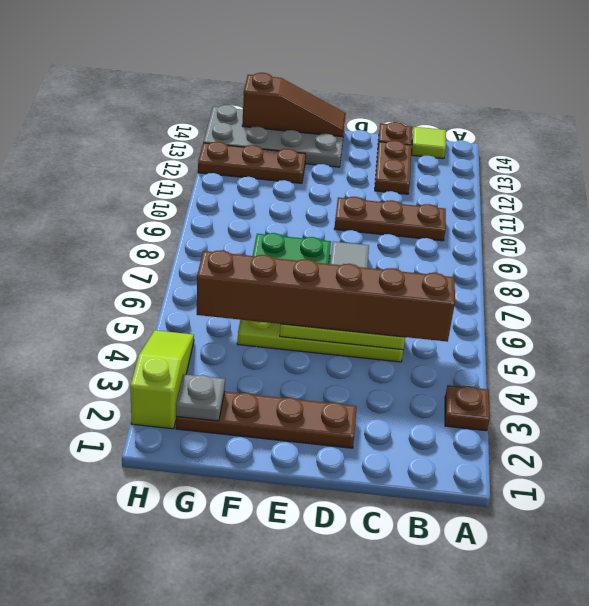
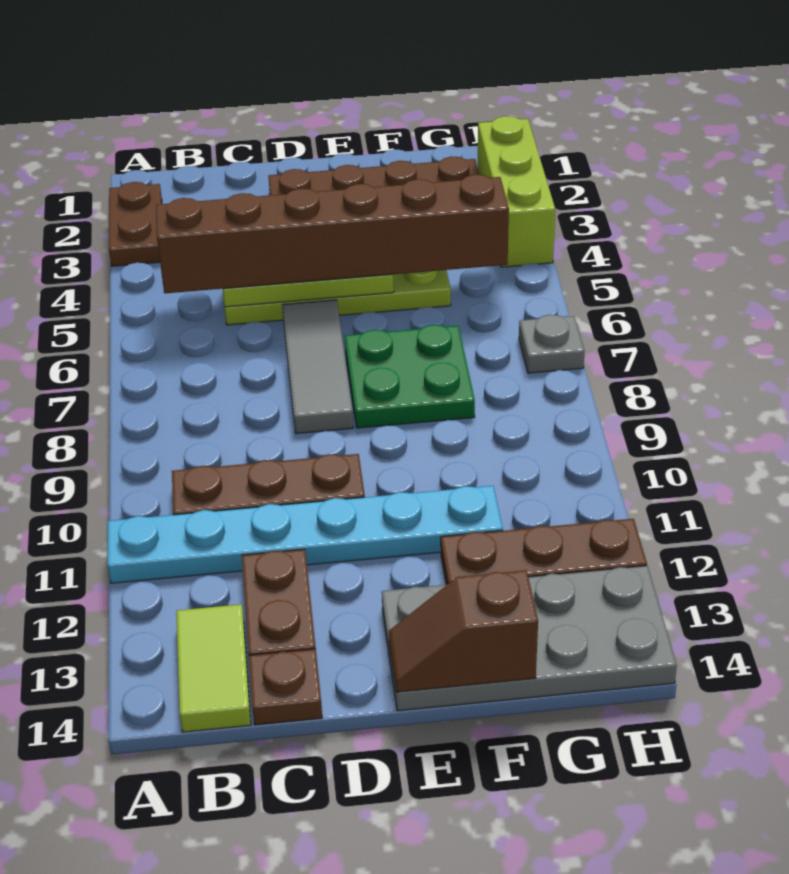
brown plate A3 level 1 -> brown plate A2:A3 level 1
none -> cyan plate A11:F11 level 1
lime tile B14 level 1 -> lime tile B13:B14 level 1
brown slope E14:G14 level 2 top G -> brown slope E14:F14 level 2 top F
grey plate G2 level 2 -> grey plate H7 level 1
lime slope H2:H4 level 1 top 2 -> lime brick H2:H4 level 1

